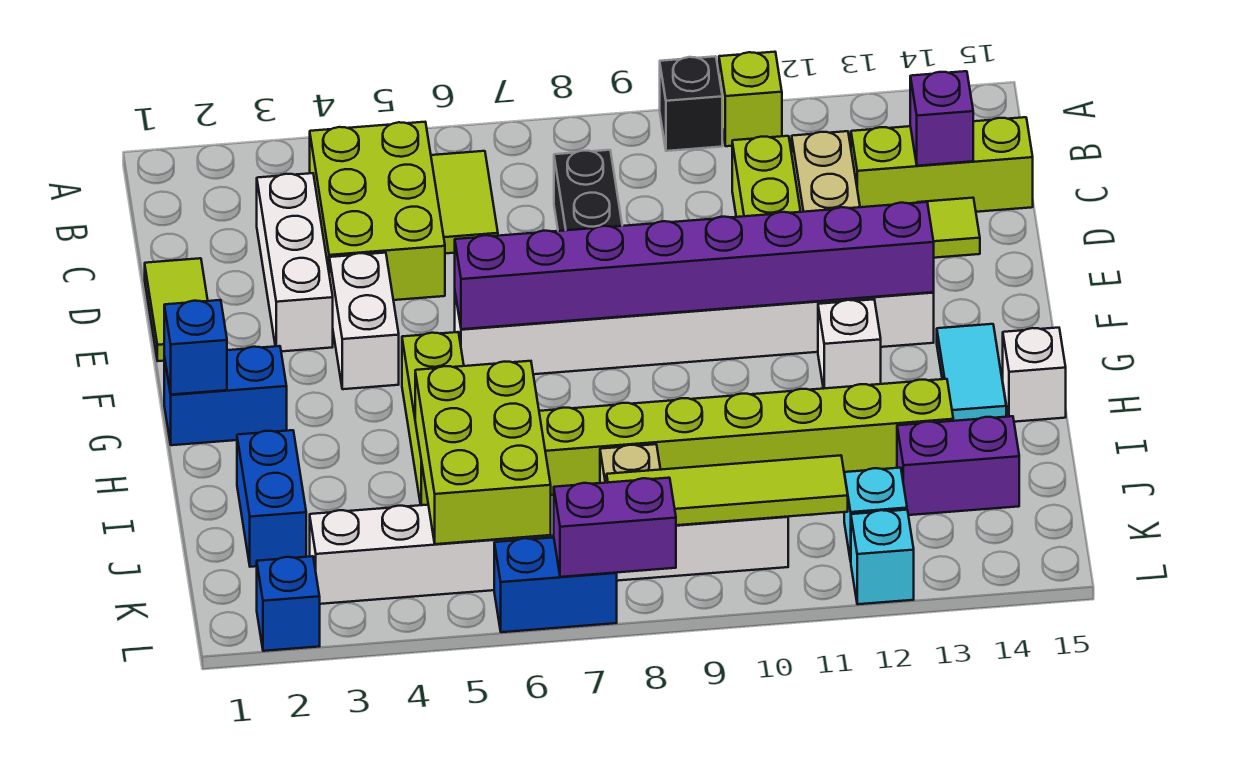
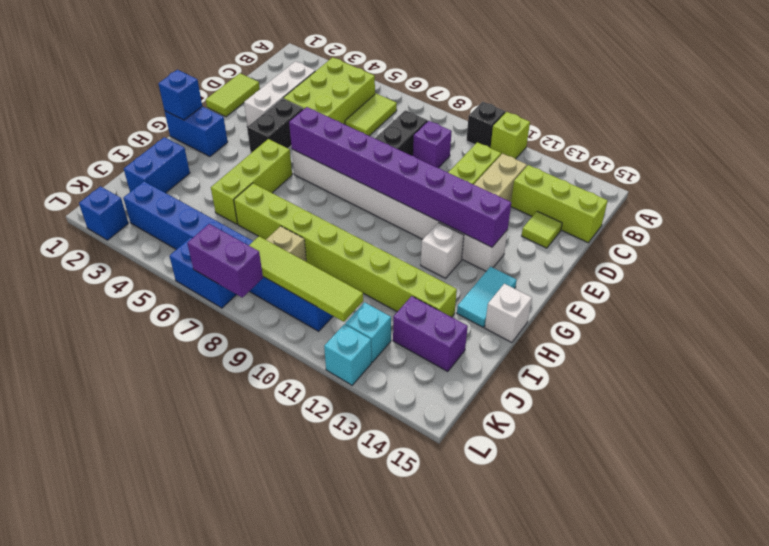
purple brick C14 level 2 -> purple brick C9 level 1
white brick E4:F4 level 1 -> black brick E4:F4 level 1
lime brick I5:K6 level 2 -> none
white brick K3:K10 level 1 -> blue brick K3:K10 level 1

